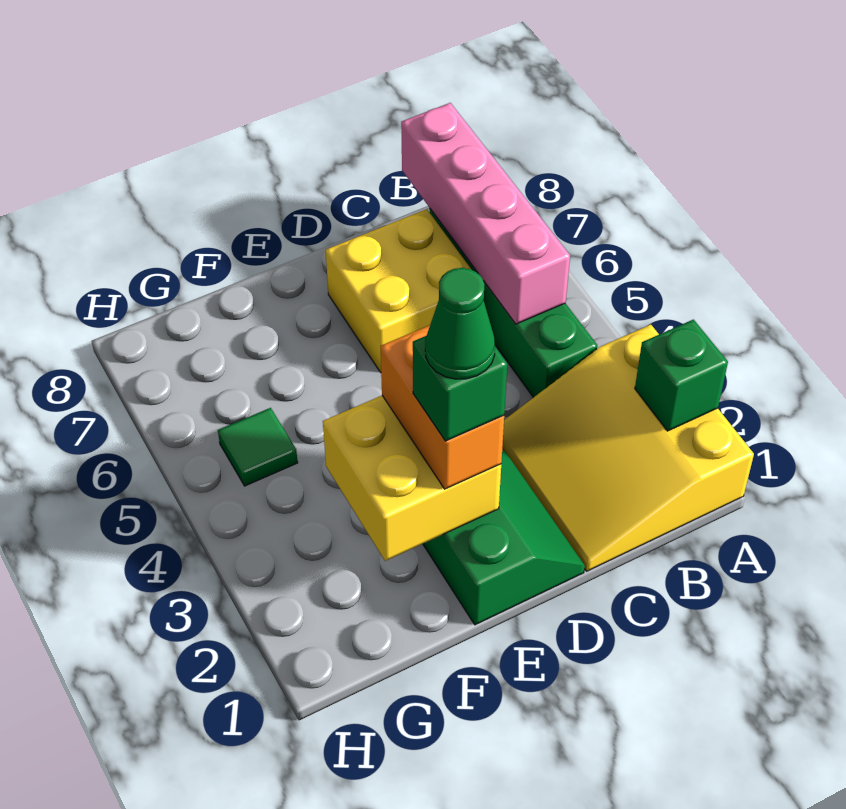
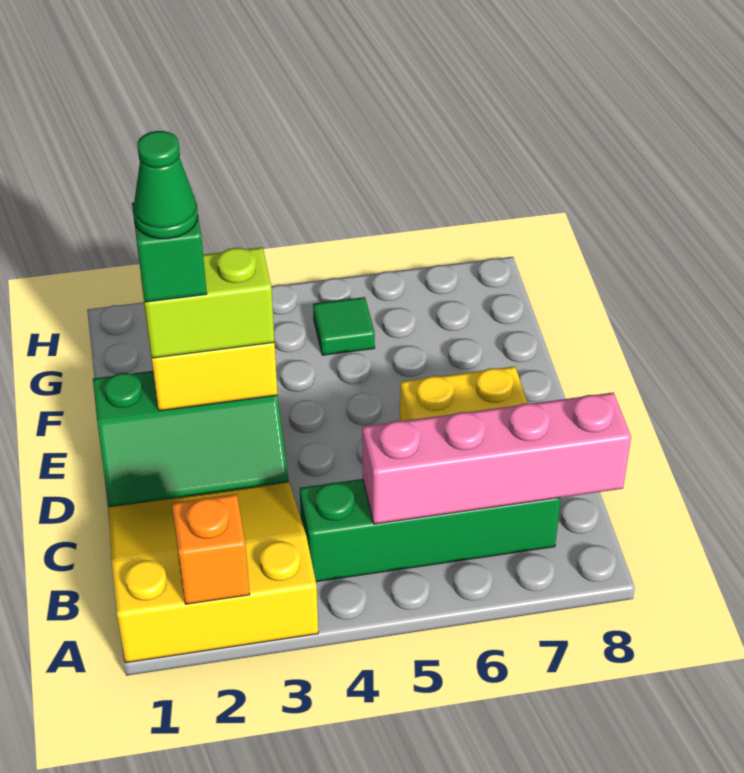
green brick A2 level 2 -> orange brick A2 level 2
orange brick E2:E3 level 3 -> lime brick E2:E3 level 3

